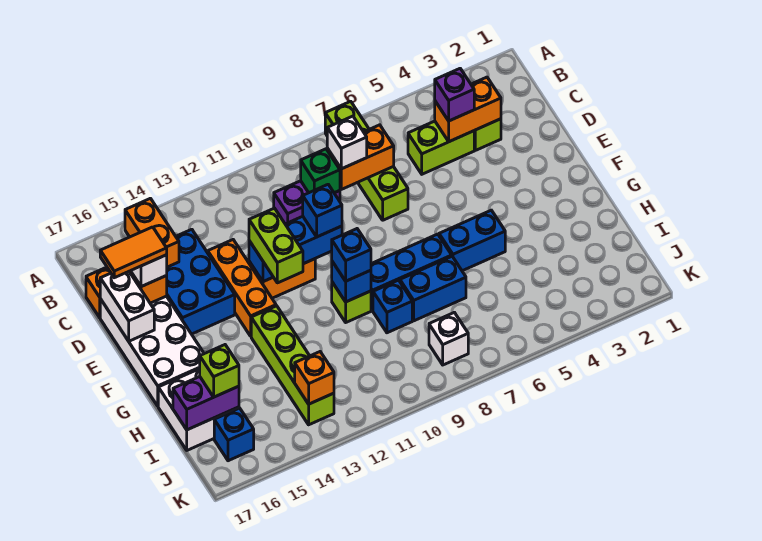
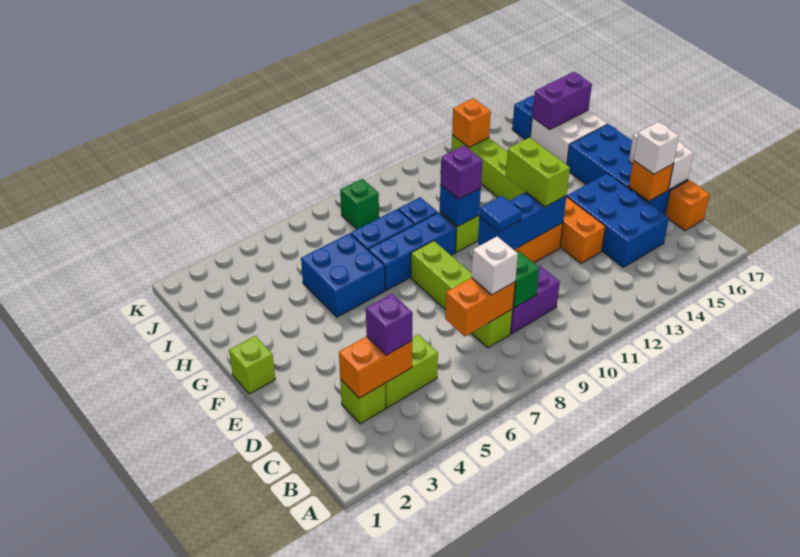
lime brick A7:D7 level 1 -> lime brick C8:F8 level 1
orange brick B15:C15 level 2 -> none
white brick D16:G17 level 1 -> blue brick D16:G17 level 1
orange tile D16:D17 level 4 -> none
blue brick E10 level 3 -> blue tile E10 level 3
blue brick G5:G6 level 1 -> blue brick G5:H6 level 1
blue brick G10 level 3 -> purple brick G10 level 3
lime brick I16 level 3 -> lime brick F1 level 1
white brick J8 level 1 -> green brick J8 level 1

